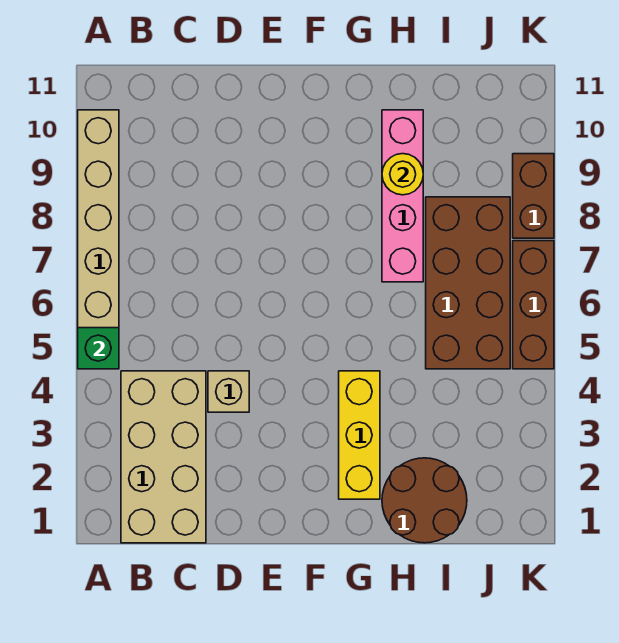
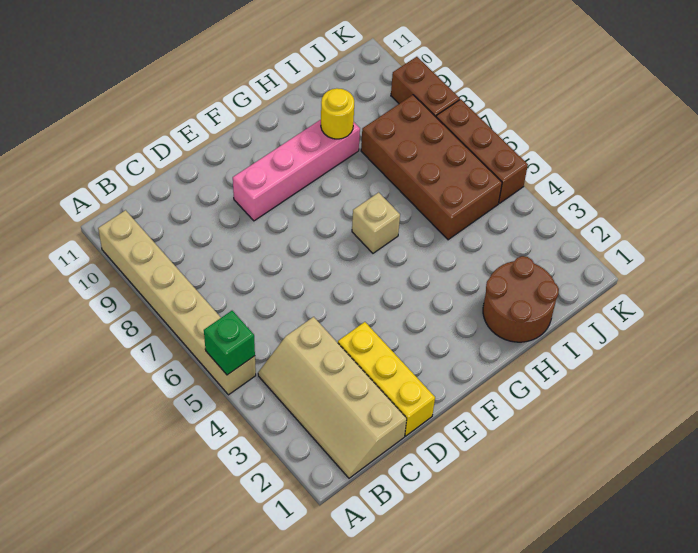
tan brick B1:C4 level 1 -> tan slope B1:C4 level 1 top C
tan brick D4 level 1 -> tan brick G6 level 1
yellow brick G2:G4 level 1 -> yellow brick D1:D3 level 1
pink brick H7:H10 level 1 -> pink brick E9:H9 level 1

